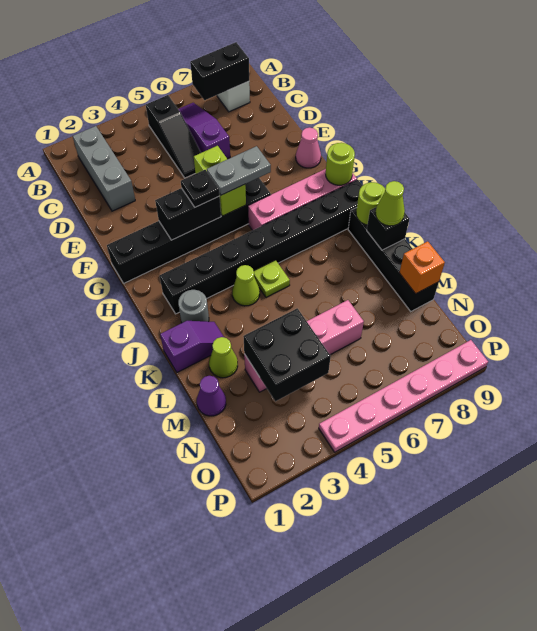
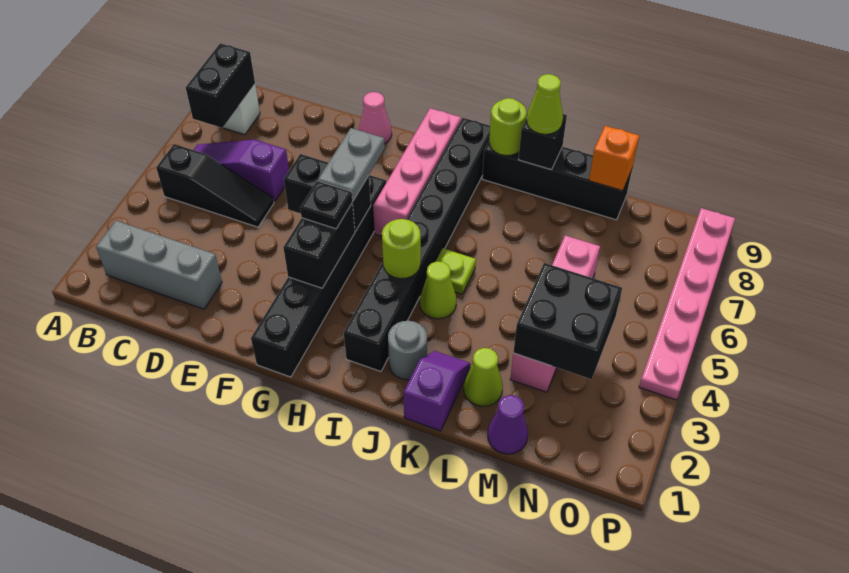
lime brick F5:G5 level 2 -> black brick F5:G5 level 2
lime round brick H9 level 2 -> lime round brick I4 level 2

